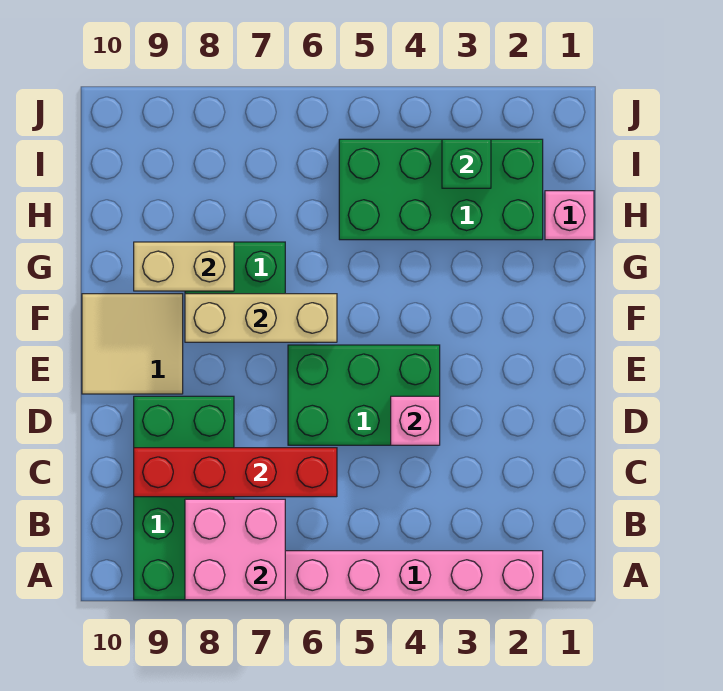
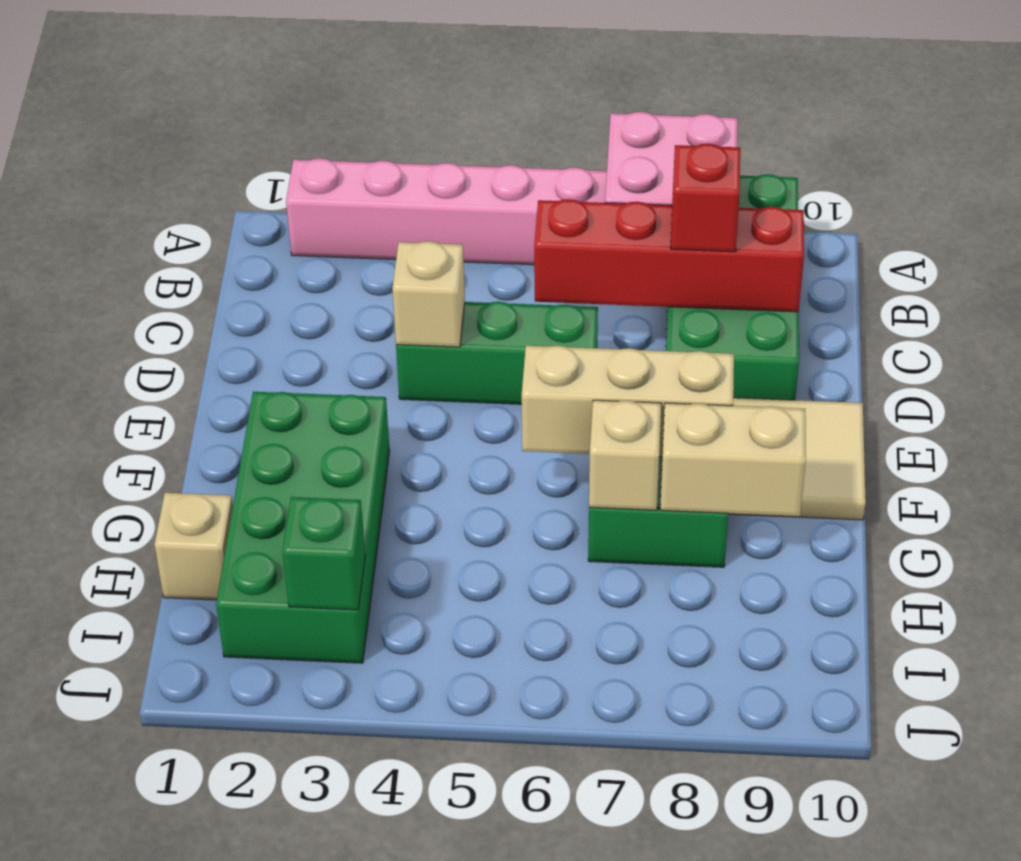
none -> red brick C8 level 3
green brick D4:E6 level 1 -> green brick D4:D6 level 1
pink brick D4 level 2 -> tan brick D4 level 2
none -> tan brick G7 level 2
pink brick H1 level 1 -> tan brick H1 level 1
green brick H2:I5 level 1 -> green brick F2:I3 level 1

